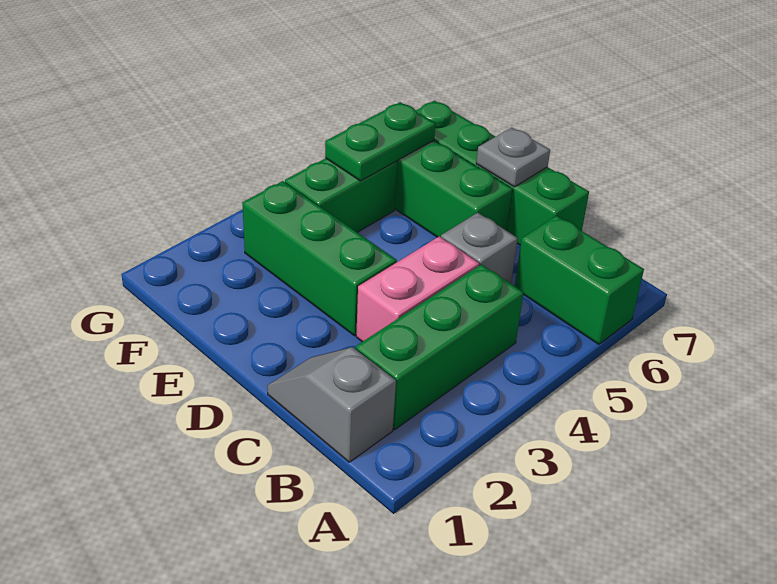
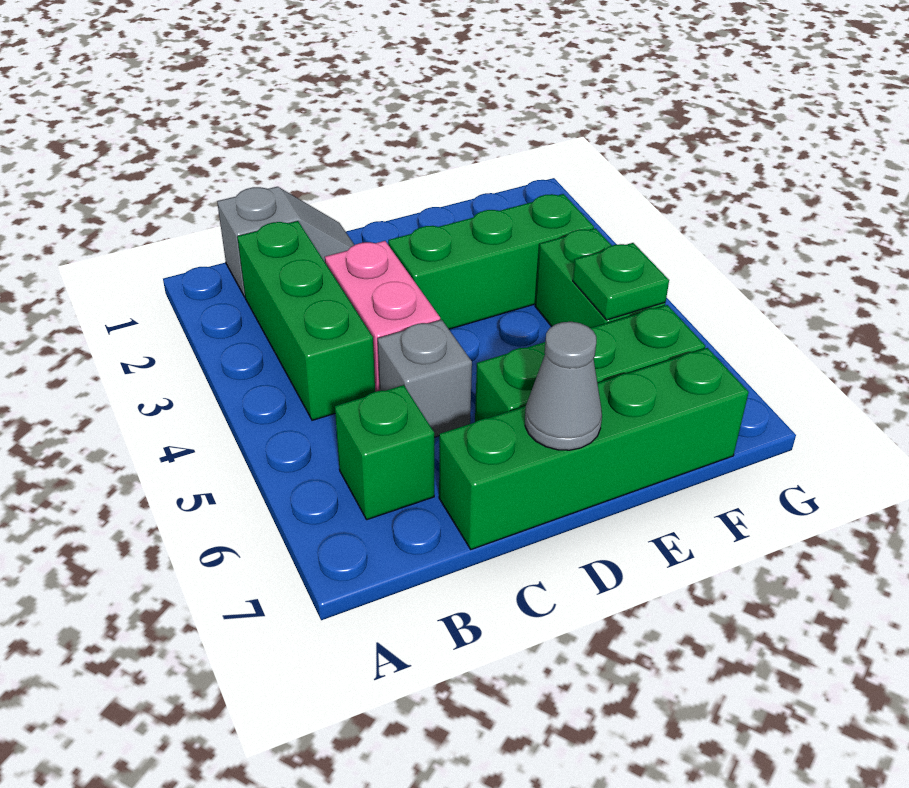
green brick A6:B6 level 1 -> green brick B6 level 1
grey plate D7 level 2 -> grey cone D7 level 2
green plate F5:F6 level 2 -> green plate F5 level 2

